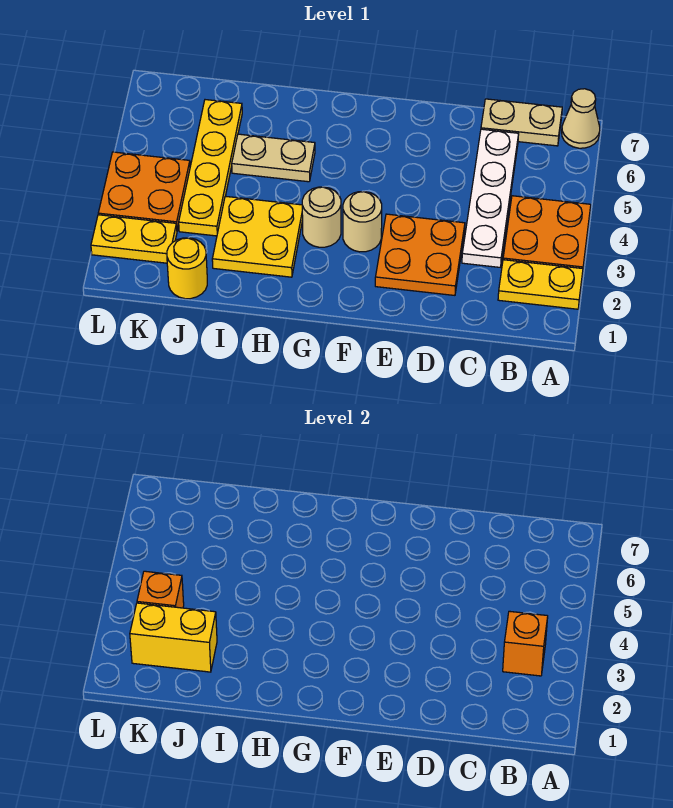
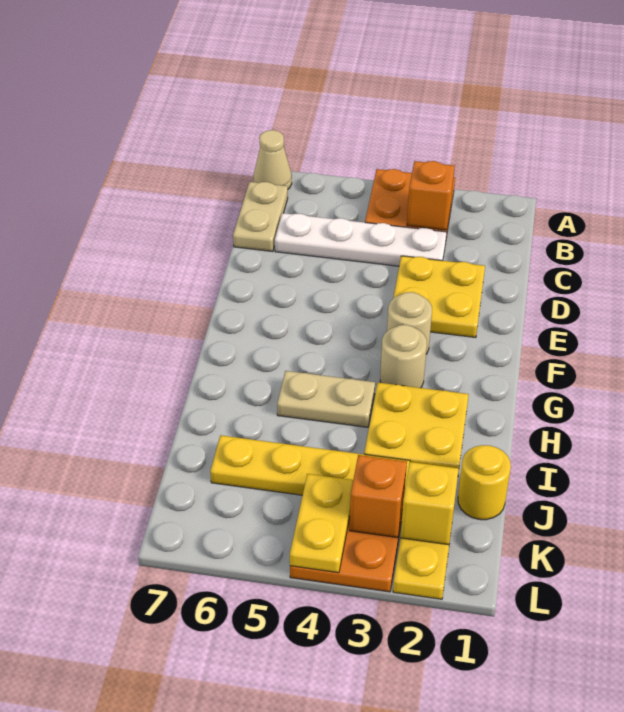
yellow plate A2:B2 level 1 -> yellow plate K4:L4 level 2
orange plate D2:E3 level 1 -> yellow plate D2:E3 level 1
tan plate H5:I5 level 1 -> tan plate H4:H5 level 1
yellow brick J2:K2 level 2 -> yellow brick K2 level 2

